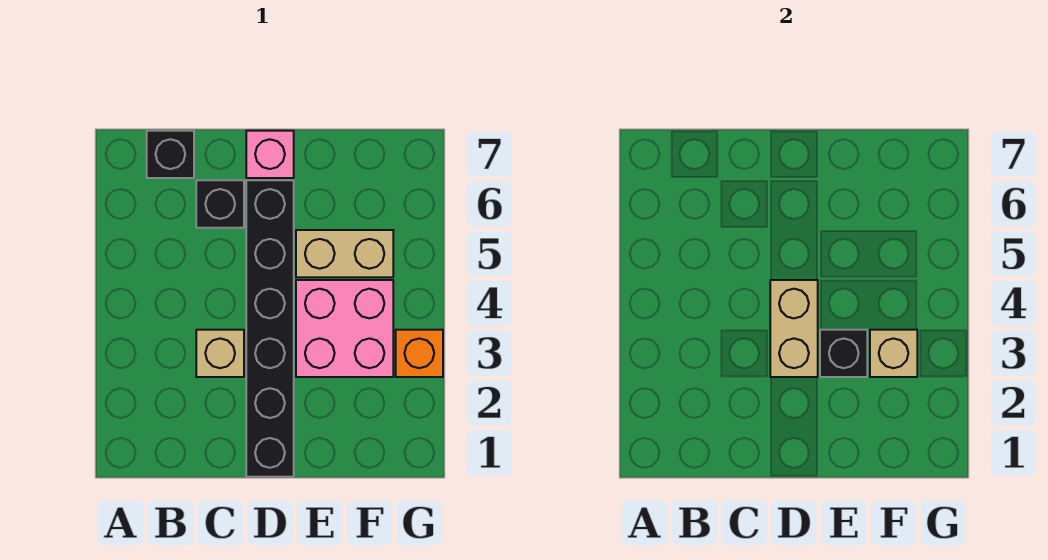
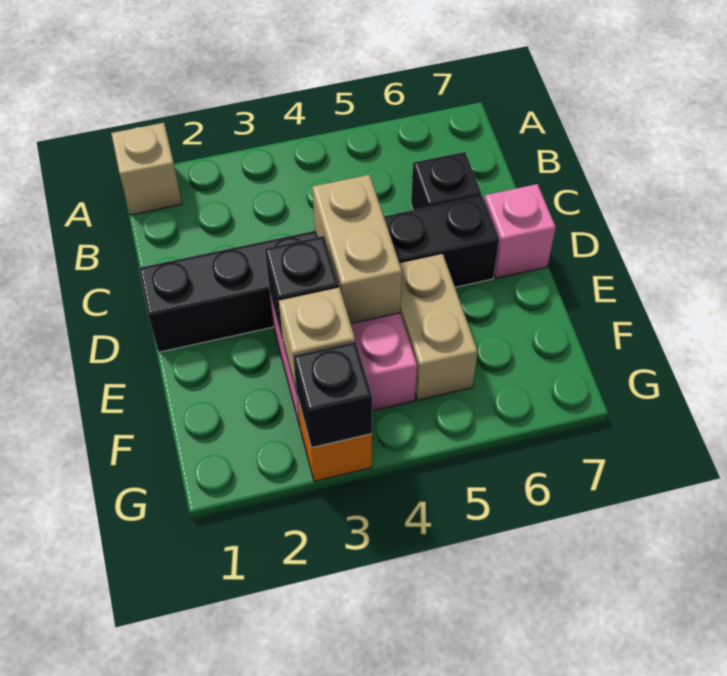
black brick B7 level 1 -> black brick G3 level 2
tan brick C3 level 1 -> tan brick A1 level 1
tan brick D3:D4 level 2 -> tan brick D4:E4 level 2

